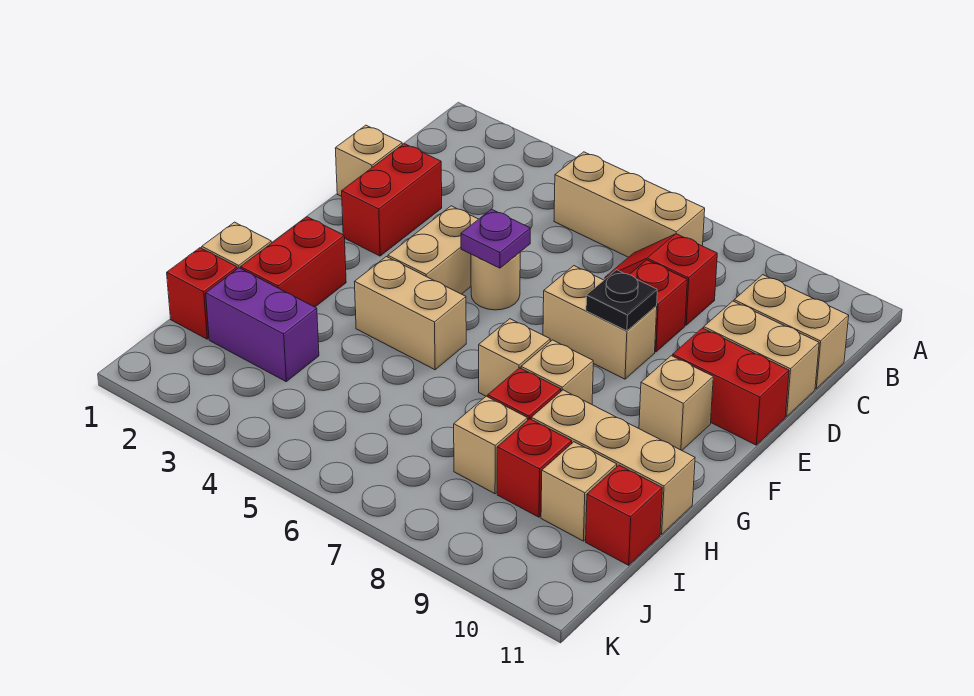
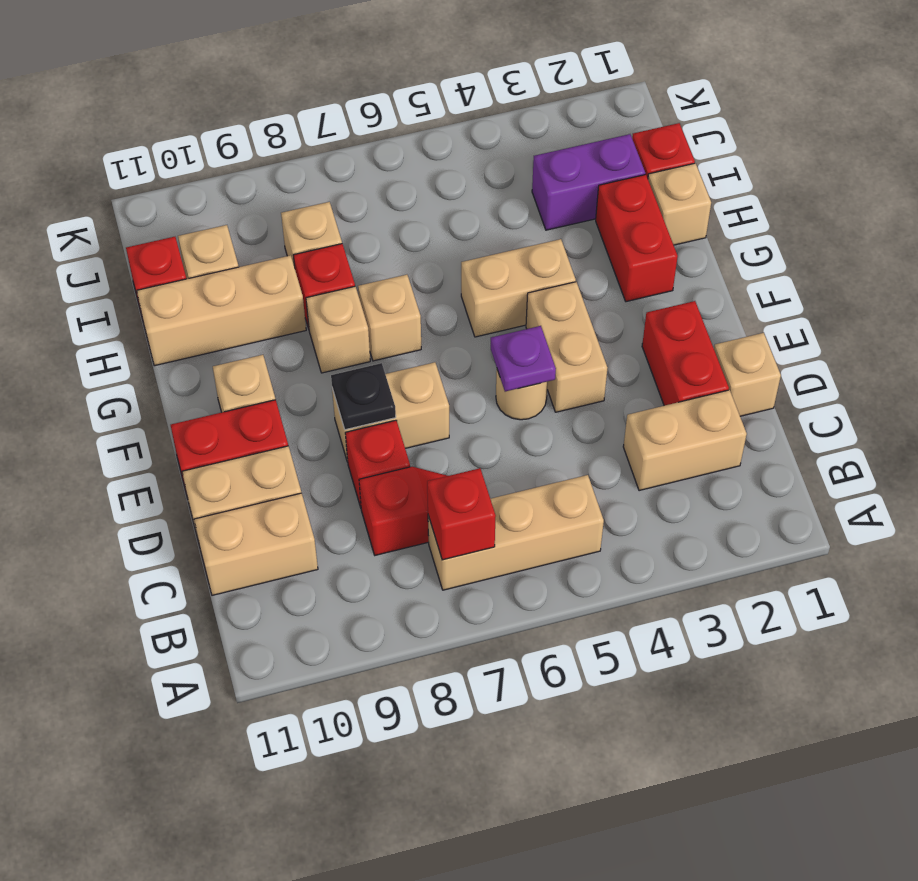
none -> tan brick C2:C3 level 1
red brick I9 level 1 -> red brick B7 level 2

